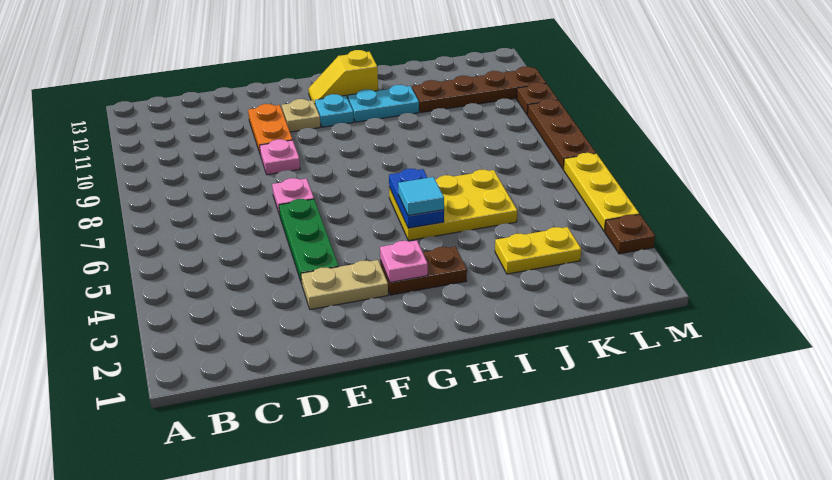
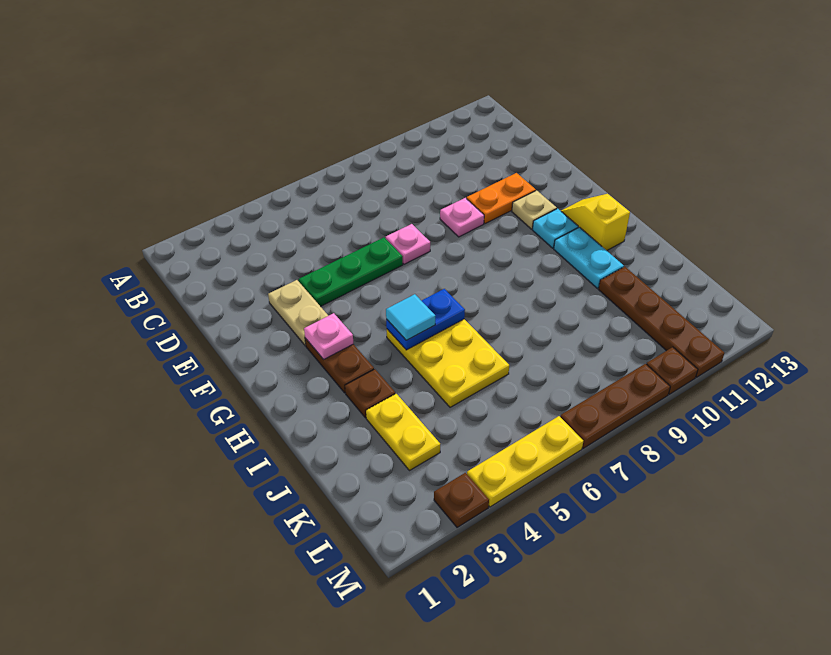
none -> brown plate I3 level 1

